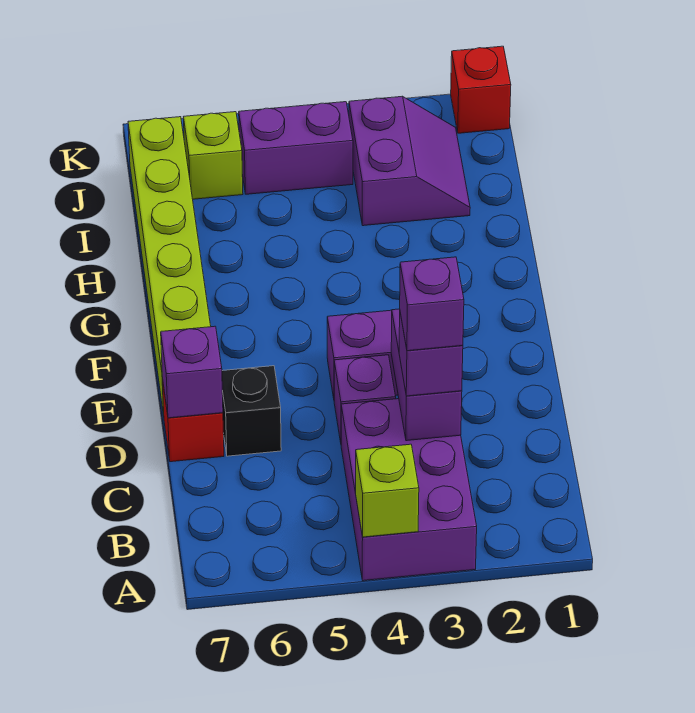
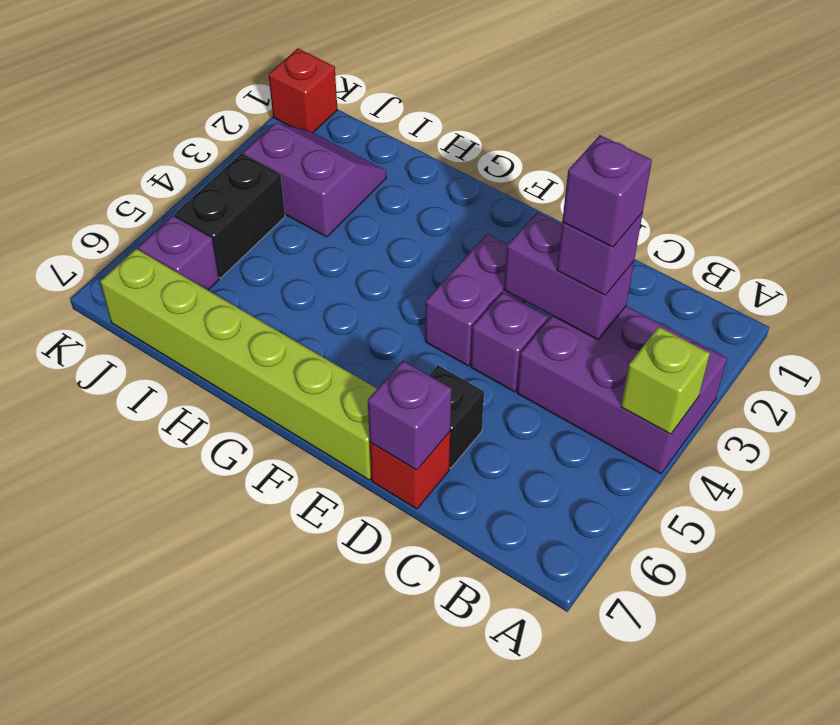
purple brick J4:J5 level 1 -> black brick J4:J5 level 1
lime brick J6 level 1 -> purple brick J6 level 1

